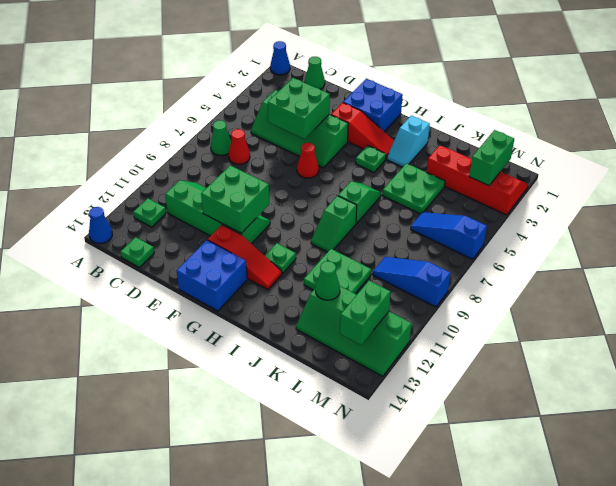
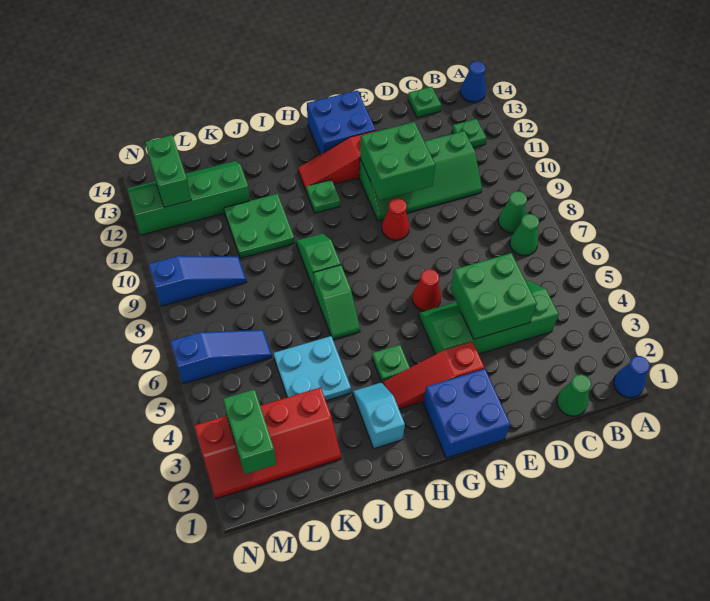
red cone C7 level 1 -> red cone F9 level 1
green plate J4:K5 level 1 -> cyan plate J4:K5 level 1
green cone K12 level 2 -> green cone B8 level 1

